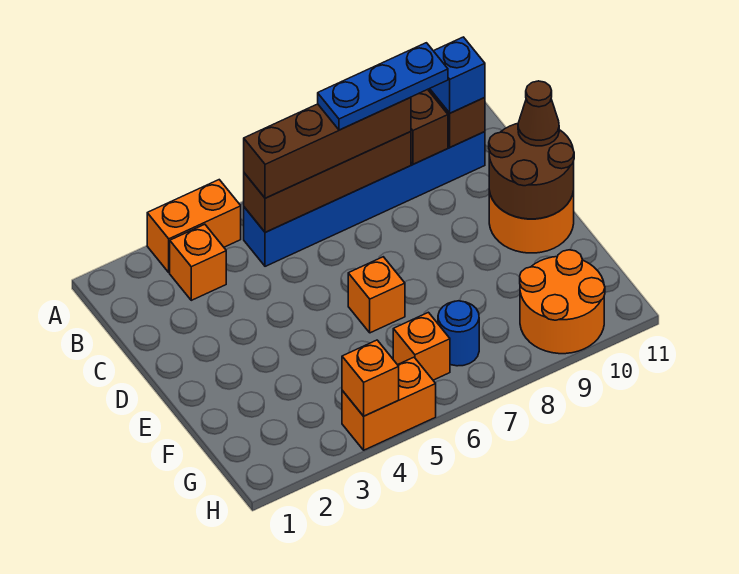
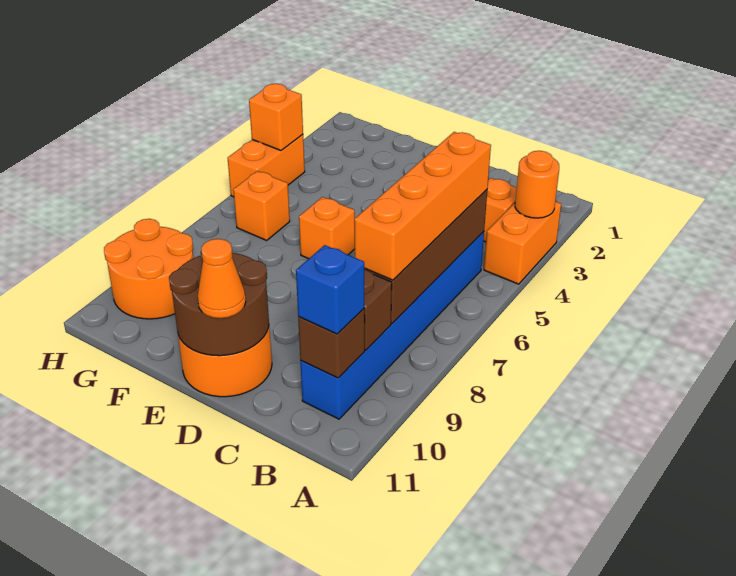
none -> orange round brick A3 level 2
brown brick B5:B8 level 3 -> orange brick B5:B8 level 3
blue plate B7:B9 level 4 -> none
brown cone D11 level 3 -> orange cone D11 level 3
blue round brick G7 level 1 -> none

